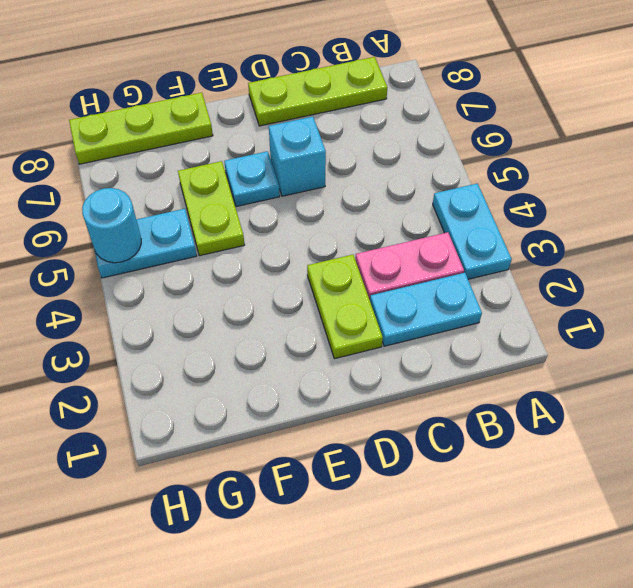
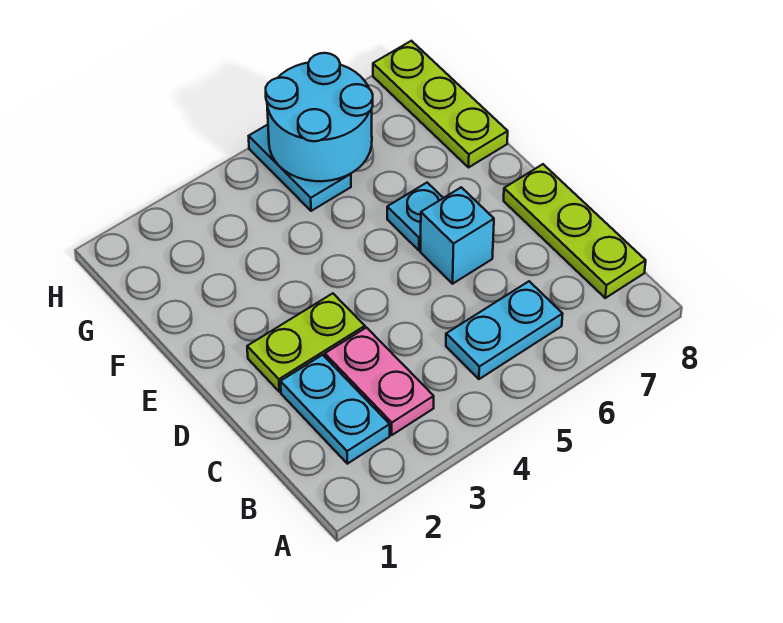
cyan plate A3:A4 level 1 -> cyan plate B5:B6 level 1
lime plate F5:F6 level 1 -> none
cyan round brick H5 level 2 -> cyan round brick G5:H6 level 2

